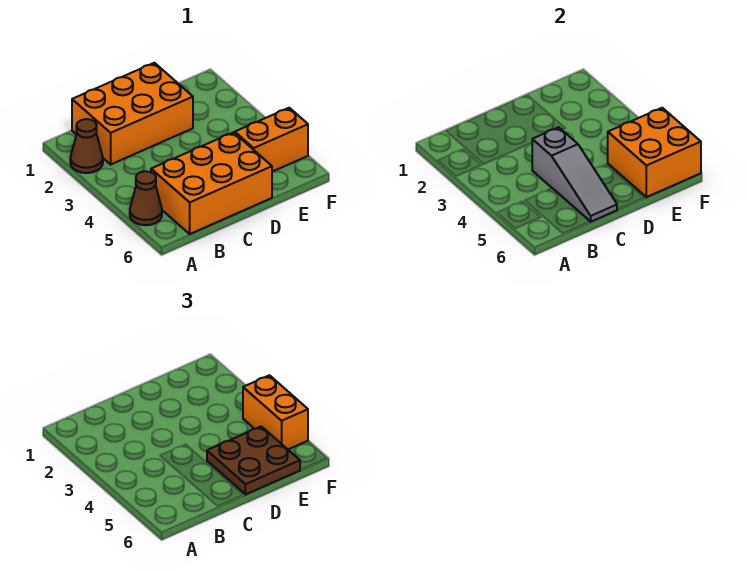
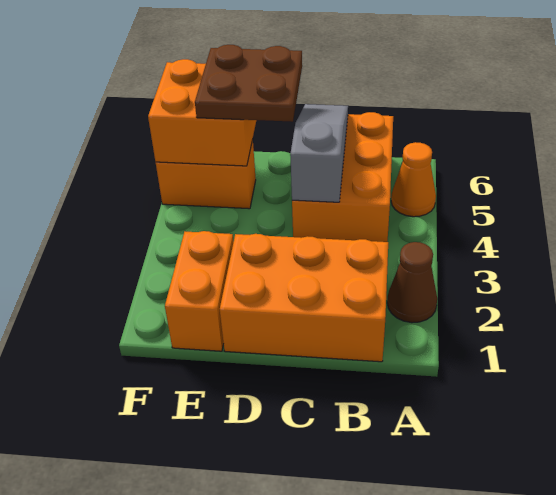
brown cone A5 level 1 -> orange cone A5 level 1
orange brick B5:D6 level 1 -> orange brick B4:C6 level 1
orange brick F4:F5 level 3 -> orange brick E1:E2 level 1

